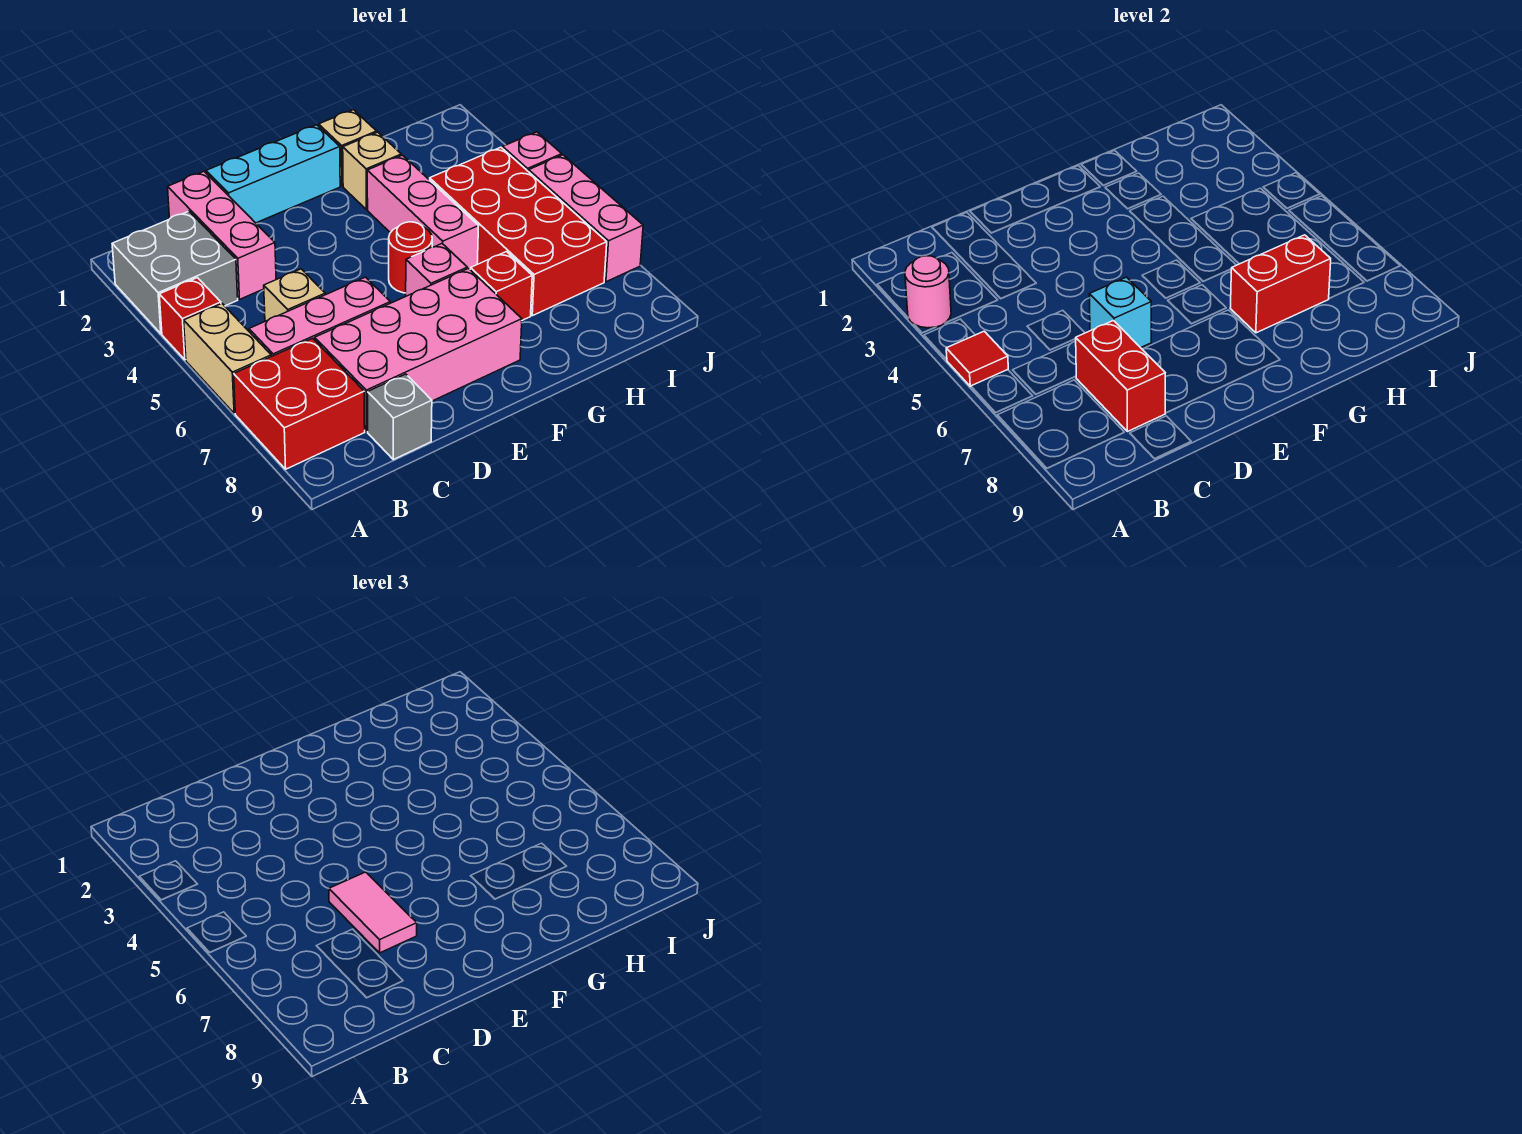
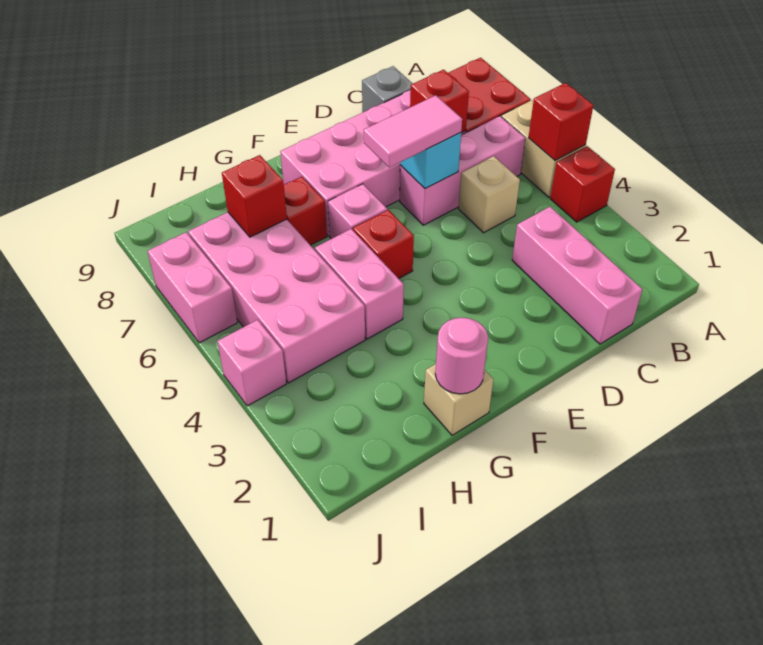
grey brick A2:B3 level 1 -> none
pink round brick A3 level 2 -> pink round brick G1 level 2
red tile A5 level 2 -> red brick A5 level 2
red brick C7:C8 level 2 -> red brick C7 level 2
cyan brick D1:F1 level 1 -> none
pink tile D6:D7 level 3 -> pink tile D6:E6 level 3
red round brick F5 level 1 -> red brick F5 level 1
tan brick G2 level 1 -> none
pink brick G3:G5 level 1 -> pink brick G4:G5 level 1
red brick G7:H7 level 2 -> red brick H7 level 2
red brick H4:I7 level 1 -> pink brick H4:I7 level 1
pink brick J5:J7 level 1 -> pink brick J6:J7 level 1

